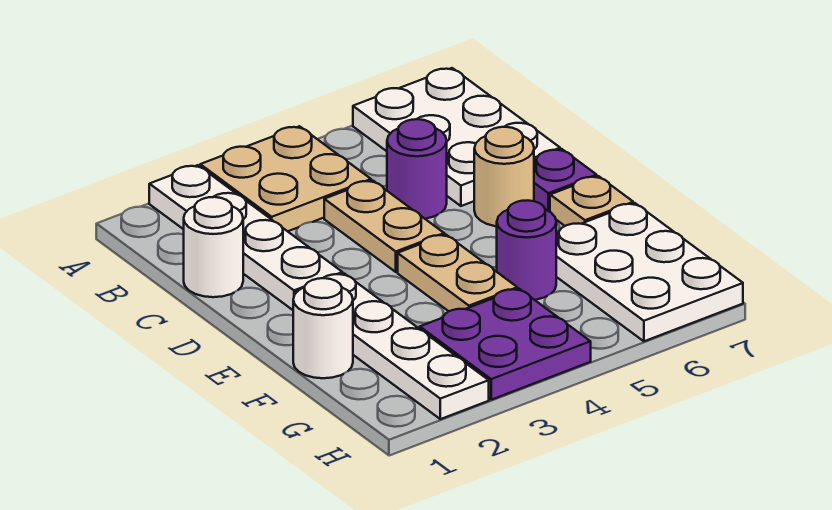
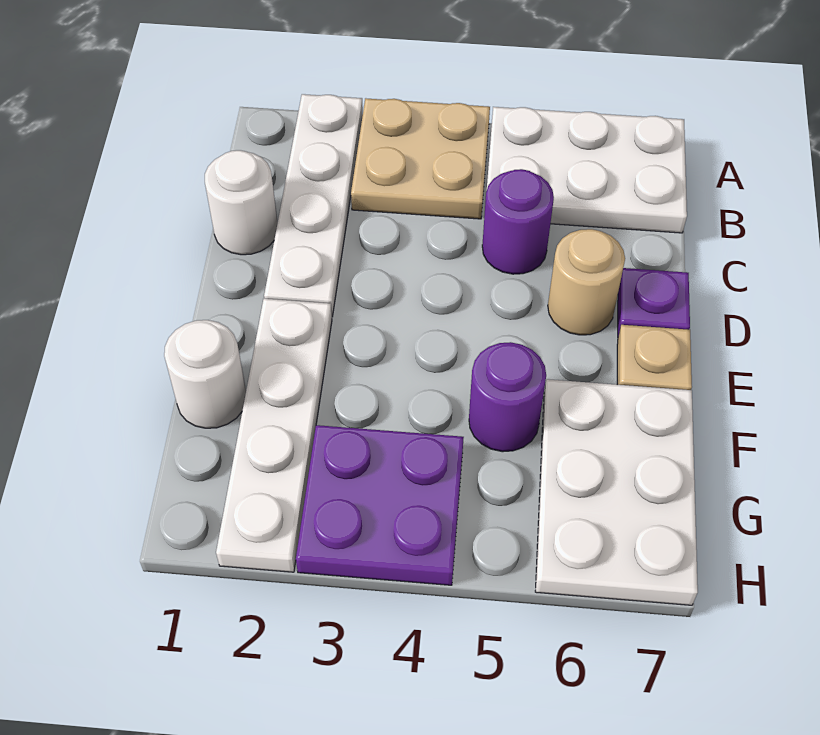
white plate A6:C7 level 1 -> white plate A5:B7 level 1
tan plate C4:D4 level 1 -> none
tan plate E4:F4 level 1 -> none

